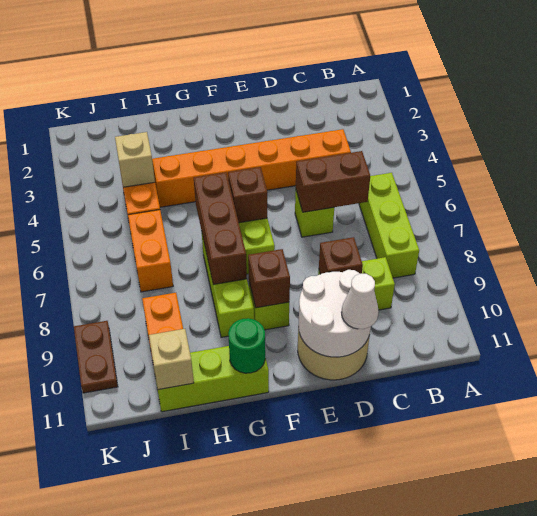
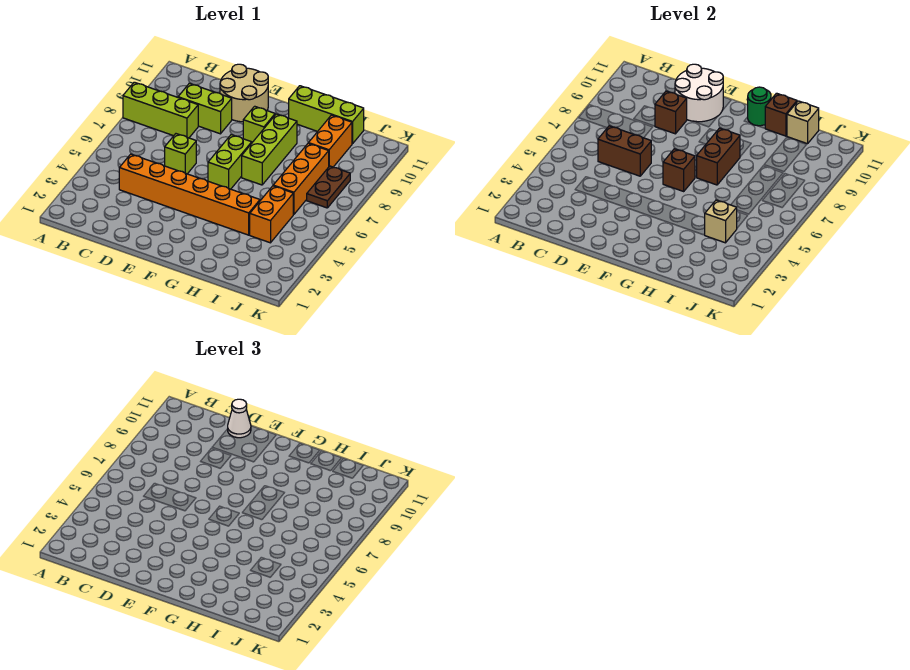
lime brick B6:B8 level 1 -> lime brick A8:C8 level 1
brown brick F9 level 2 -> brown brick H11 level 2
brown brick G6:G8 level 2 -> brown brick G7:G8 level 2
orange brick I6:I7 level 1 -> orange brick I6:I8 level 1
brown plate K9:K10 level 1 -> brown plate J7:J8 level 1

